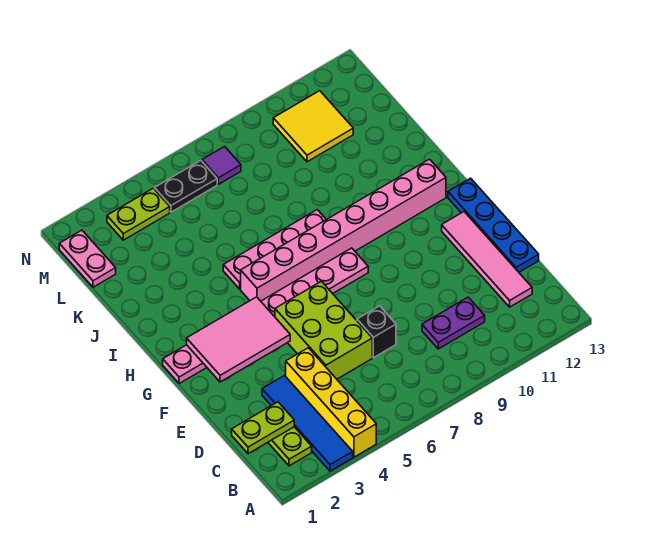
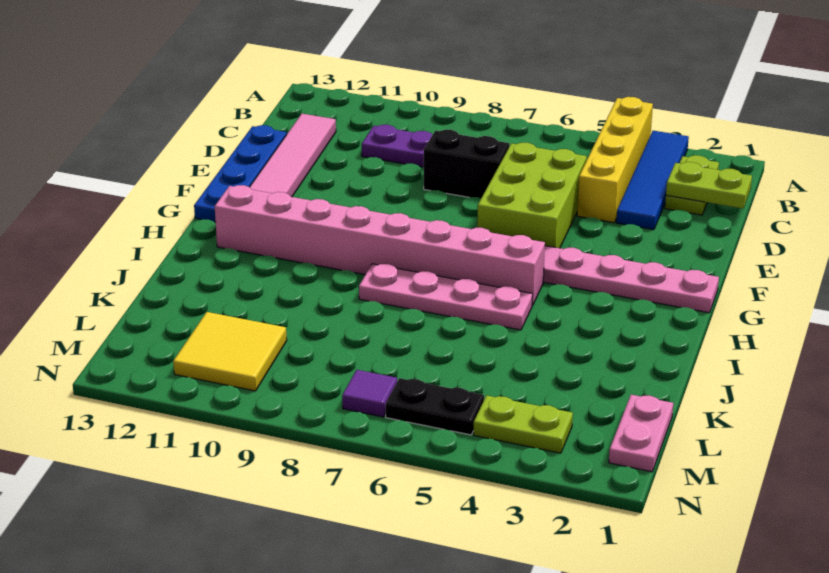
black brick D7 level 1 -> black brick D7:D8 level 1
pink tile F2:G4 level 2 -> none

